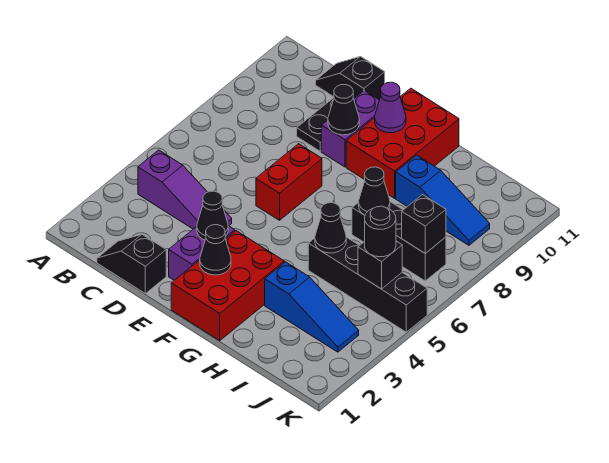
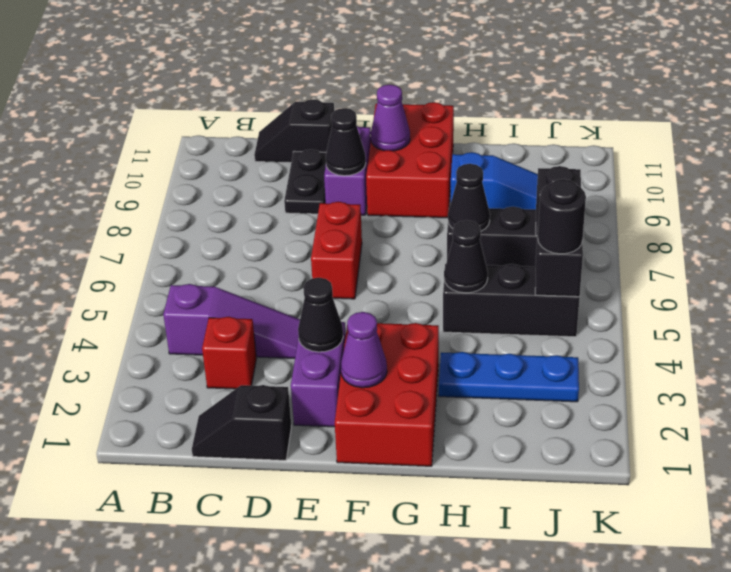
none -> red brick C3 level 1
black cone F2 level 2 -> purple cone F2 level 2
blue slope H3:J3 level 1 top H -> blue plate H3:J3 level 1
black brick H5:K5 level 1 -> black brick H5:J5 level 1

